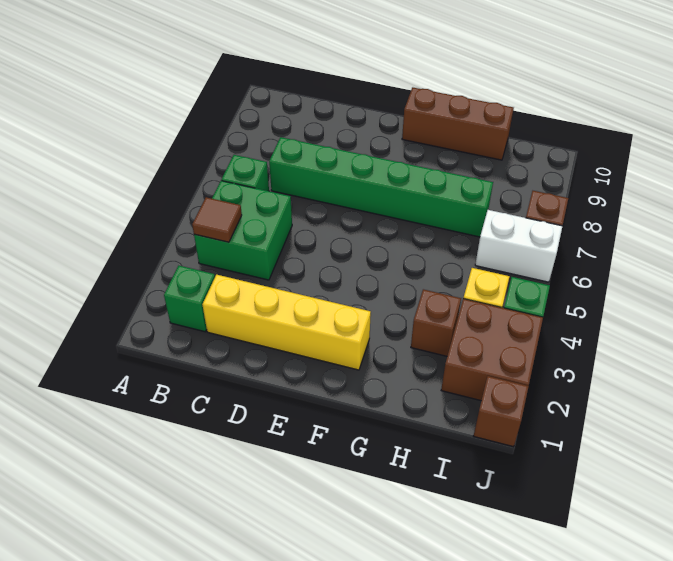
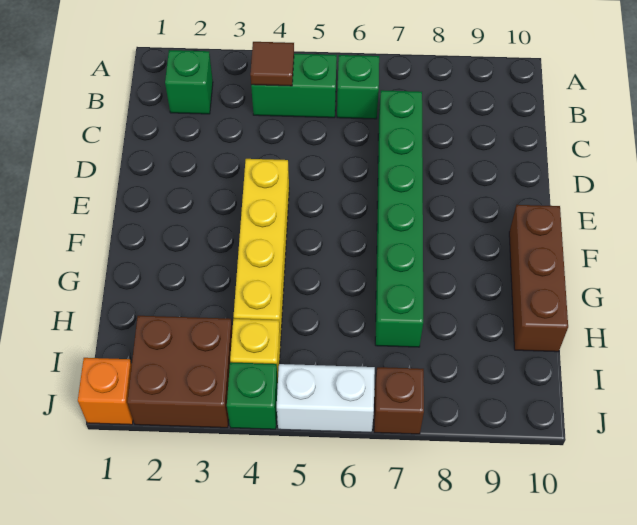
green brick B4:C5 level 1 -> green brick B4:B5 level 1
yellow brick C2:F2 level 1 -> yellow brick E4:H4 level 1
brown brick H3 level 1 -> none
white brick I6:J6 level 1 -> white brick J5:J6 level 1
brown brick J1 level 1 -> orange brick J1 level 1

